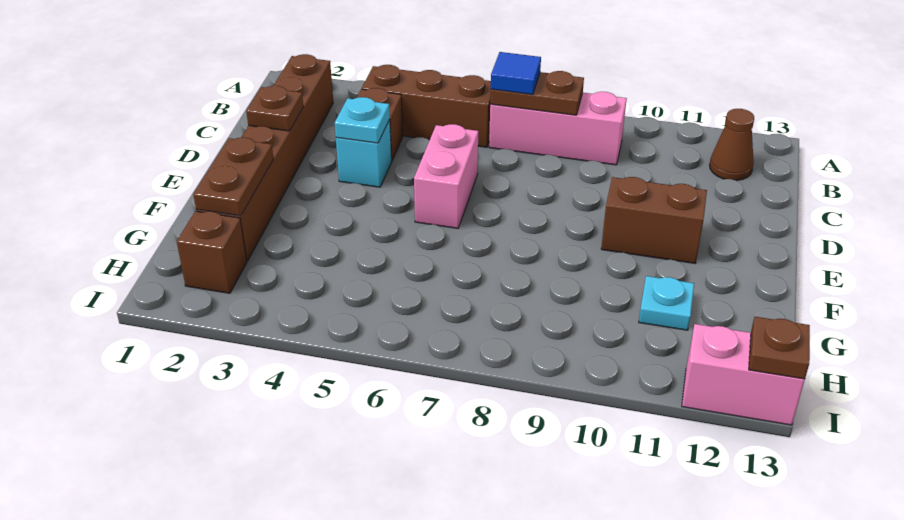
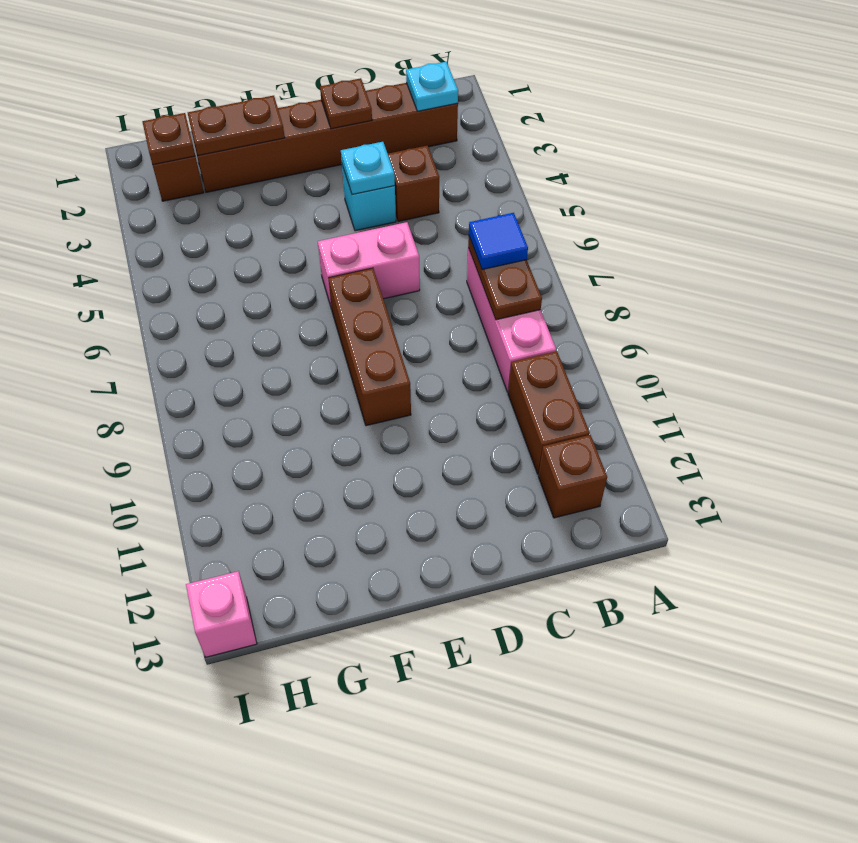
brown brick B4:B6 level 1 -> brown brick E7:E9 level 1
brown cone B12 level 1 -> brown brick B12 level 1
brown brick E10:E11 level 1 -> brown brick B10:B11 level 1
cyan plate G11 level 1 -> cyan plate B2 level 2
pink brick I12:I13 level 1 -> pink brick I13 level 1
brown plate I13 level 2 -> brown plate H2 level 2

